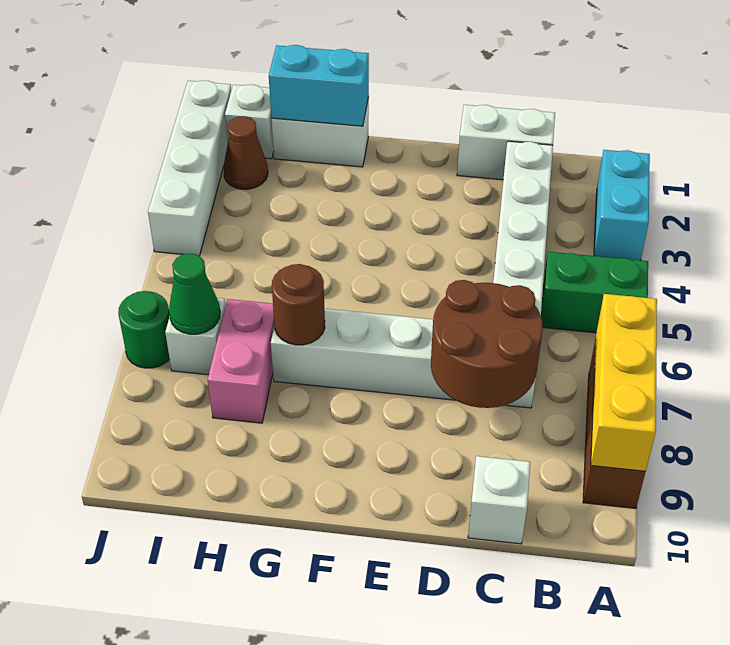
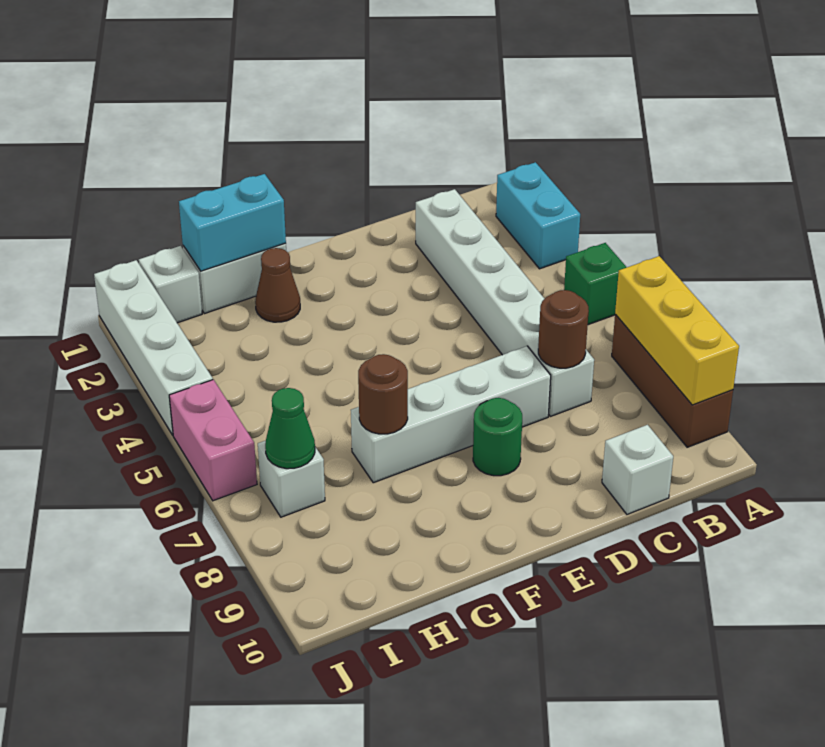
green brick A5:B5 level 1 -> green brick A5 level 1
white brick C1:D1 level 1 -> none
brown round brick C7:D8 level 2 -> brown round brick C7 level 2
pink brick H7:H8 level 1 -> pink brick J5:J6 level 1
brown cone I2 level 1 -> brown cone G2 level 1
green round brick J7 level 1 -> green round brick E8 level 1

